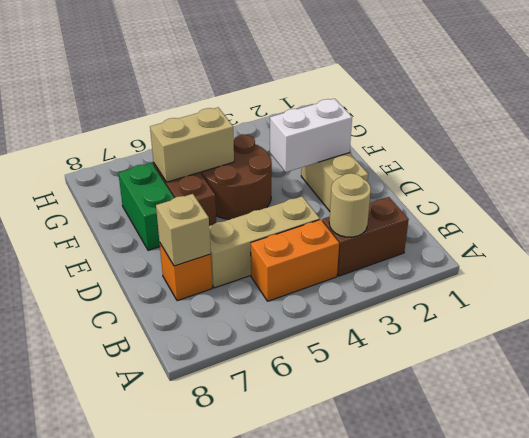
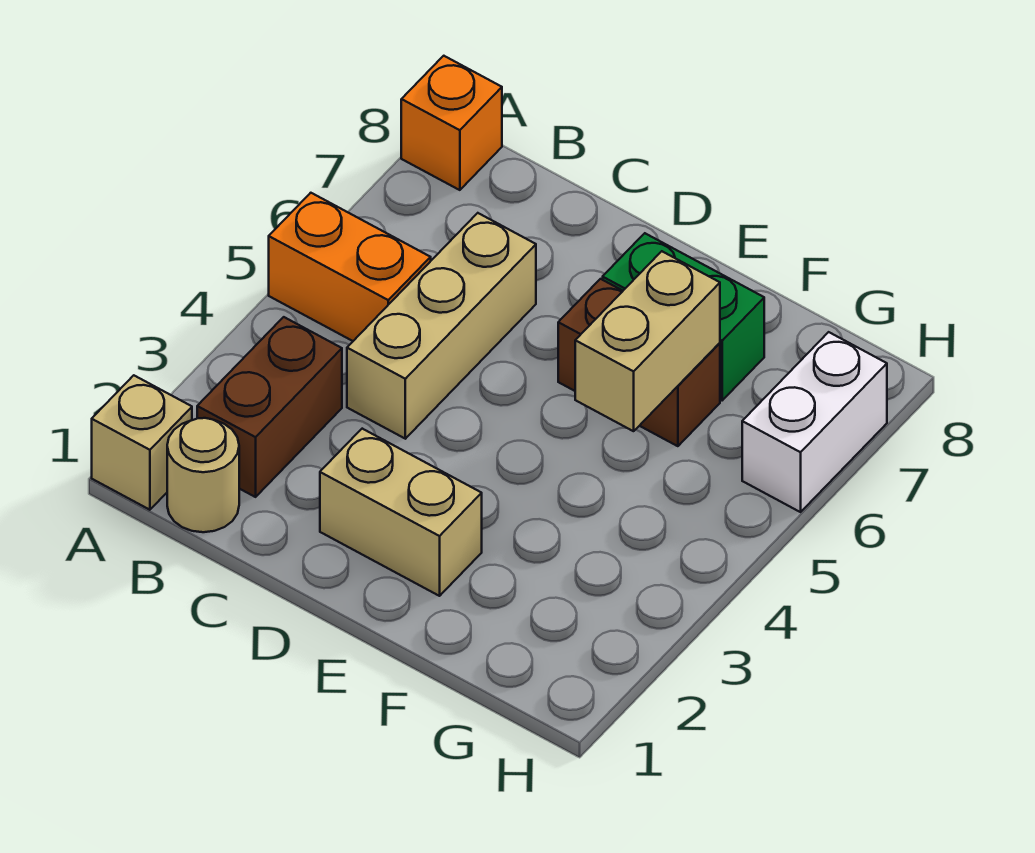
tan round brick B3 level 2 -> tan round brick B1 level 1
orange brick B4:B5 level 1 -> orange brick A5:B5 level 1
orange brick C7 level 1 -> orange brick A8 level 1
tan brick C7 level 2 -> tan brick A1 level 1
white brick E2:E3 level 2 -> white brick H6:H7 level 1
brown round brick E4:F5 level 1 -> none

